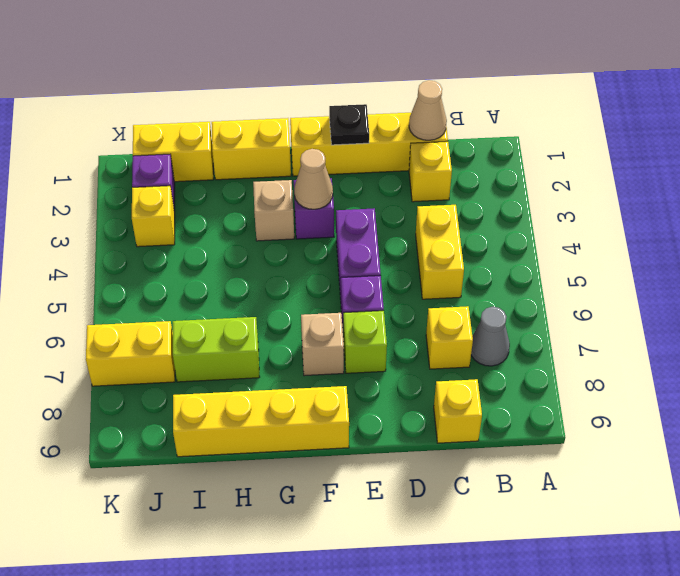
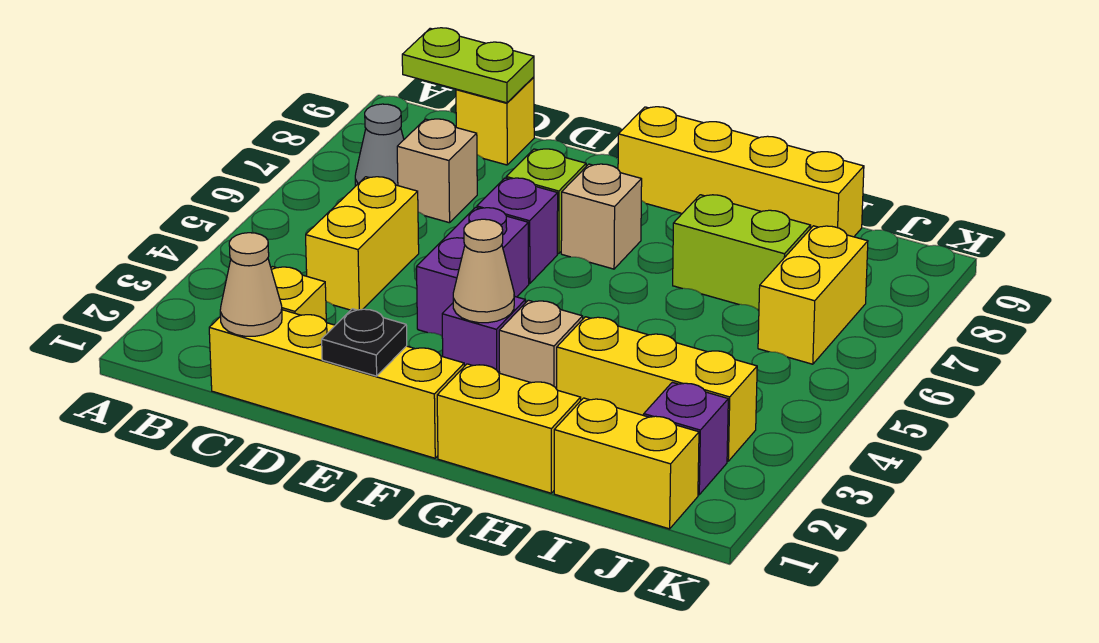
none -> lime plate B9:C9 level 2
yellow brick C7 level 1 -> tan brick C7 level 1
yellow brick J3 level 1 -> yellow brick H3:J3 level 1
yellow brick J7:K7 level 1 -> yellow brick J6:J7 level 1

